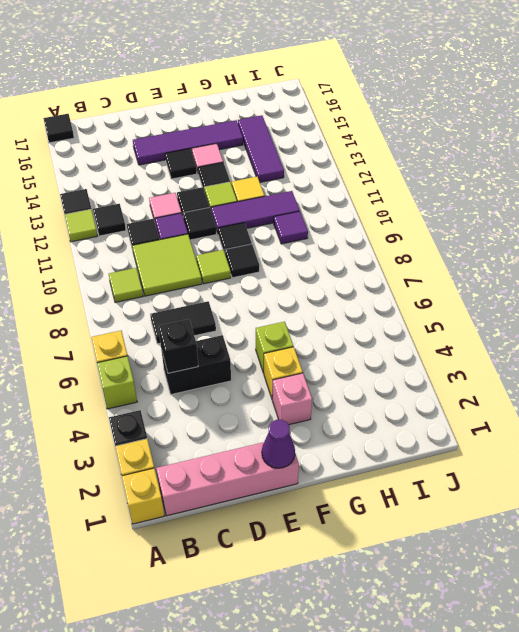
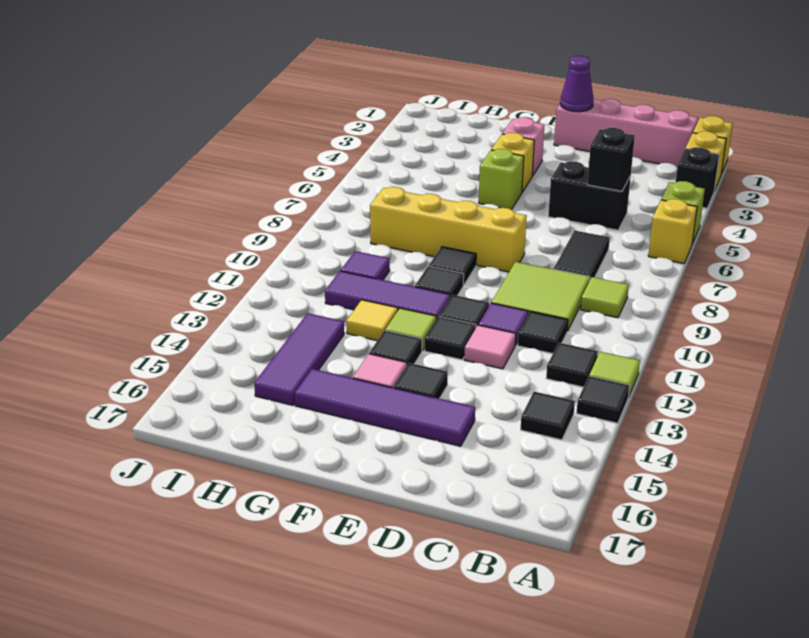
black tile A17 level 1 -> black tile B14 level 1
black tile C7:D7 level 1 -> black tile C7:C8 level 1
none -> yellow brick E8:H8 level 1
lime tile E9 level 1 -> none

